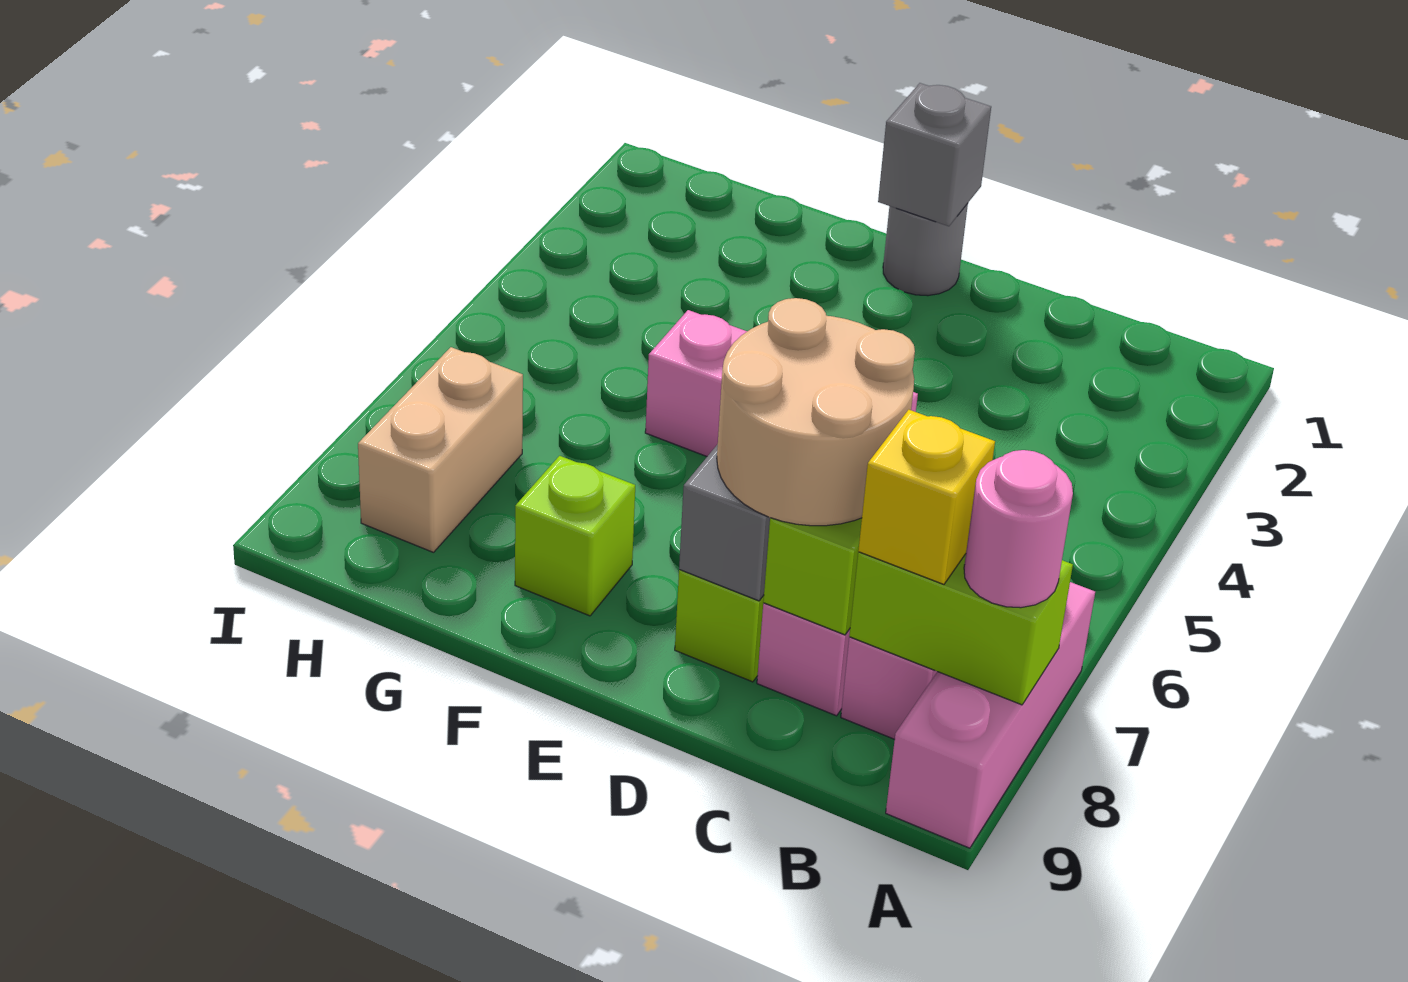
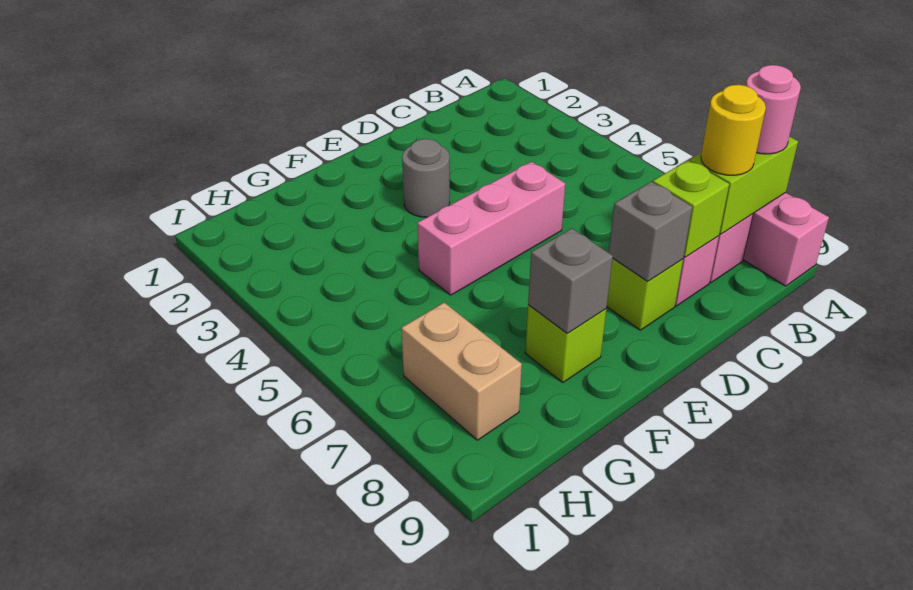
yellow brick B8 level 3 -> yellow round brick B8 level 3
tan round brick C7:D8 level 3 -> none
grey round brick E1 level 1 -> grey round brick E3 level 1
grey brick E1 level 2 -> grey brick F8 level 2

